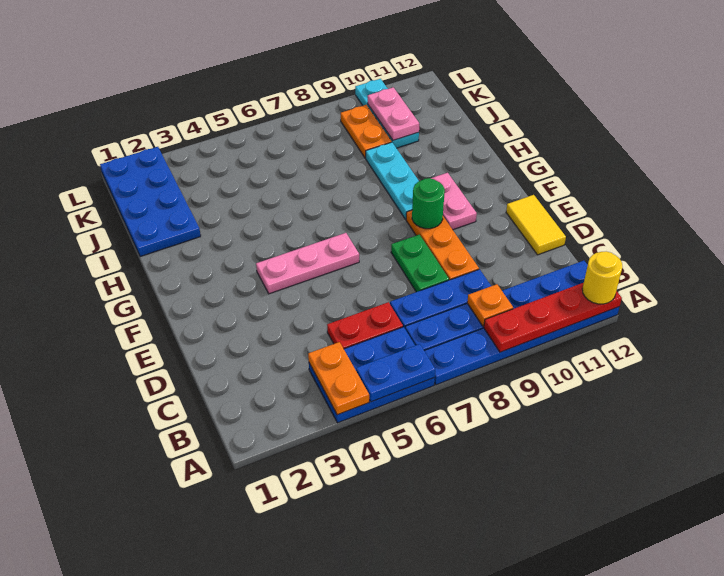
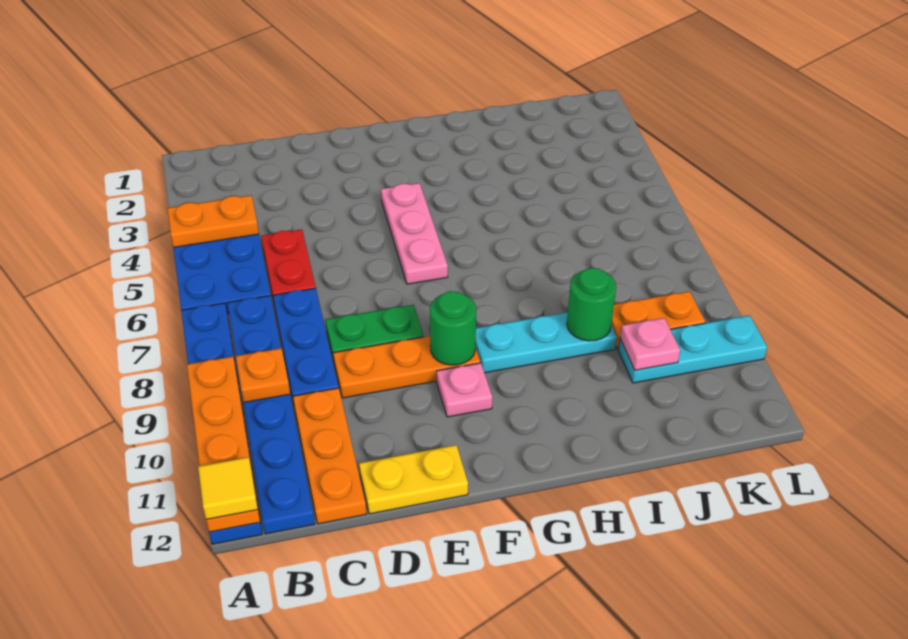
blue plate A5:A6 level 2 -> none
red plate A9:A12 level 2 -> orange plate A9:A12 level 2
yellow round brick A12 level 3 -> yellow tile A12 level 3
none -> orange plate C10:C12 level 1
yellow tile D12:E12 level 1 -> yellow plate D12:E12 level 1
pink plate F10:G10 level 1 -> pink plate F10 level 1
blue plate I1:L2 level 1 -> none
none -> green round brick I9 level 2
pink plate J10:K10 level 2 -> pink plate J10 level 2

